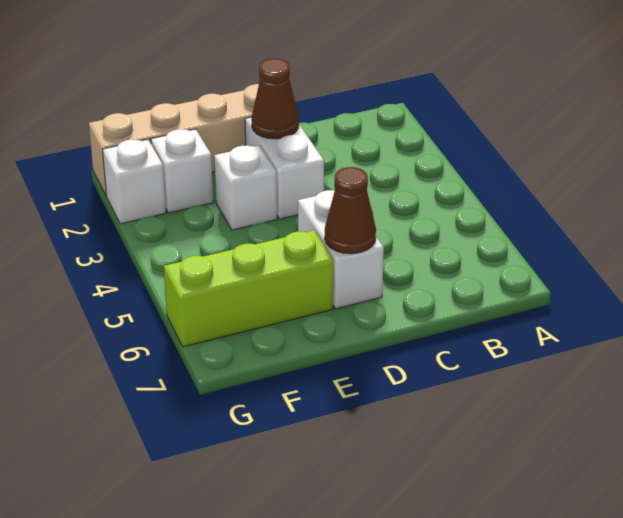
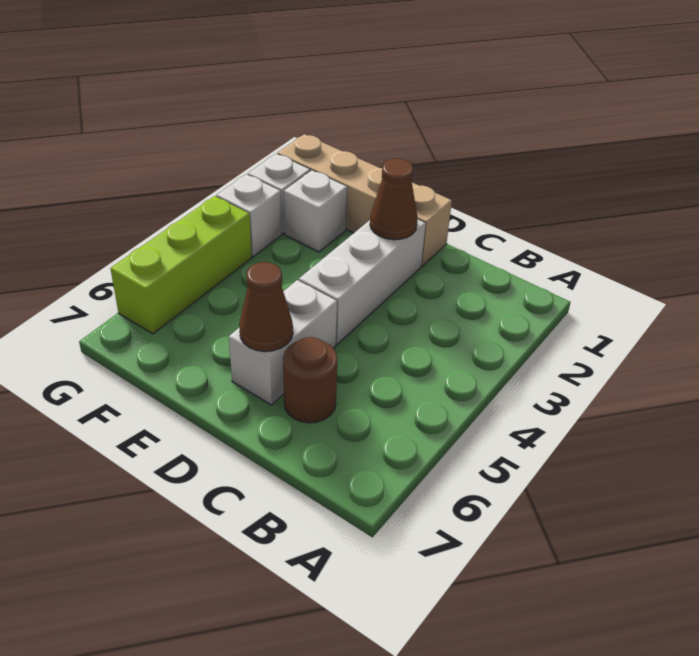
none -> brown round brick C6 level 1
white brick D2:D3 level 1 -> white brick D2:D4 level 1
white brick E3 level 1 -> white brick G3 level 1
lime brick E6:G6 level 1 -> lime brick G4:G6 level 1

